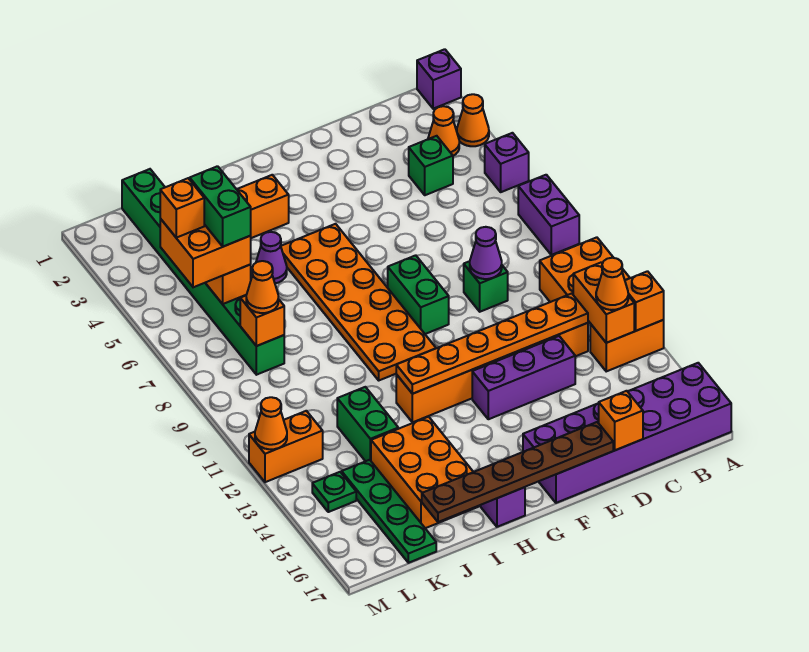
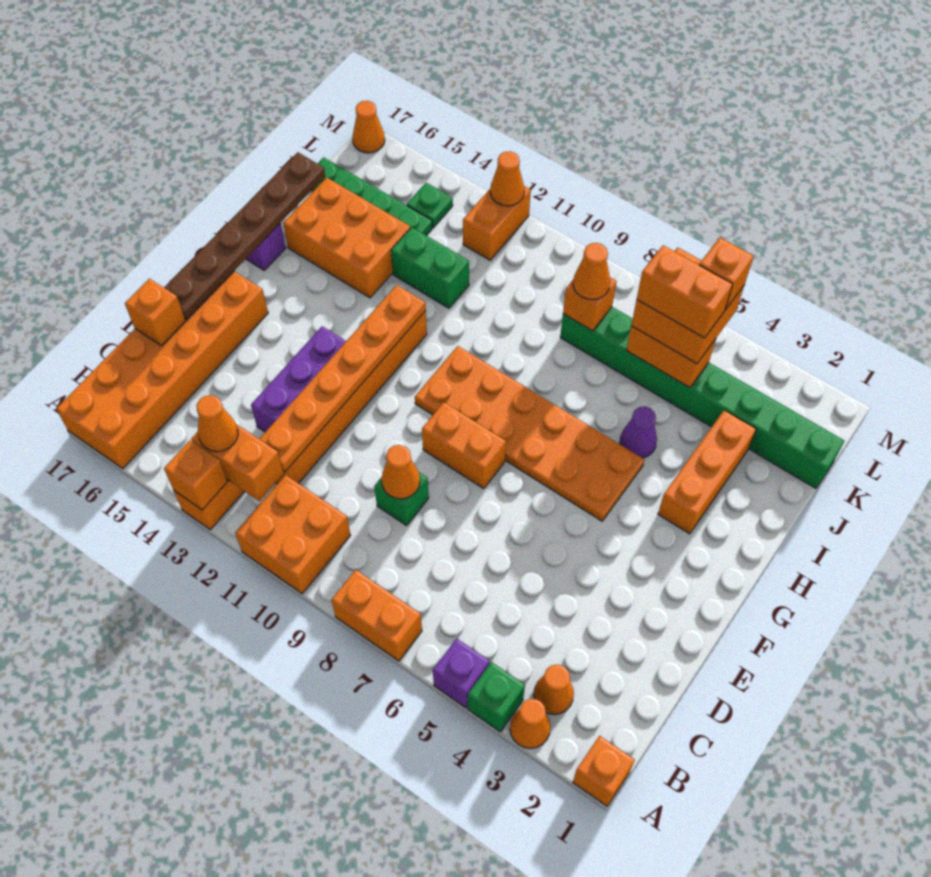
purple brick A1 level 1 -> orange brick A1 level 1
purple brick A7:A8 level 1 -> orange brick A7:A8 level 1
purple brick A16:F17 level 1 -> orange brick A16:F17 level 1
green brick C4 level 1 -> green brick A4 level 1
purple cone D9 level 2 -> orange cone D9 level 2
green brick F8:F9 level 1 -> orange brick F8:F9 level 1
green brick K5:K6 level 4 -> orange brick K5:K6 level 4
none -> orange cone M17 level 1

